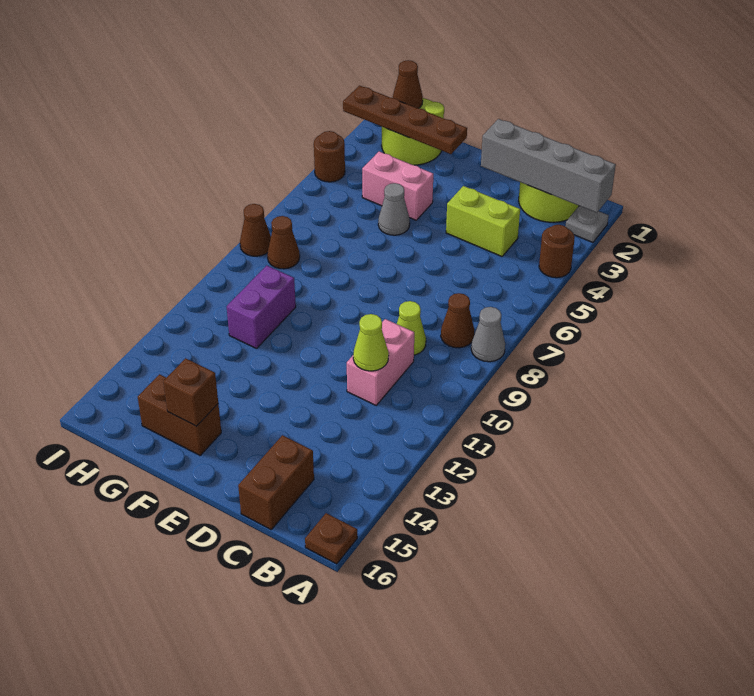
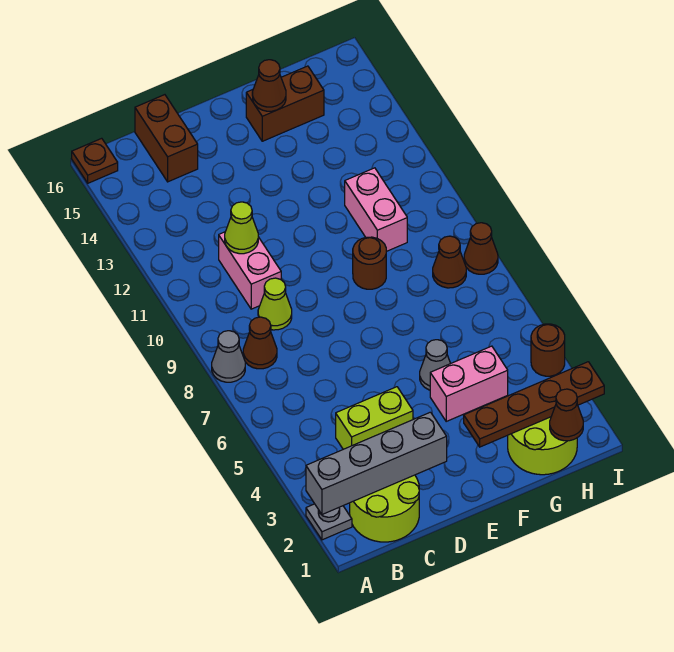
brown round brick A4 level 1 -> brown round brick F9 level 1
brown brick F15 level 2 -> brown cone F15 level 2
purple brick G10:G11 level 1 -> pink brick G10:G11 level 1

